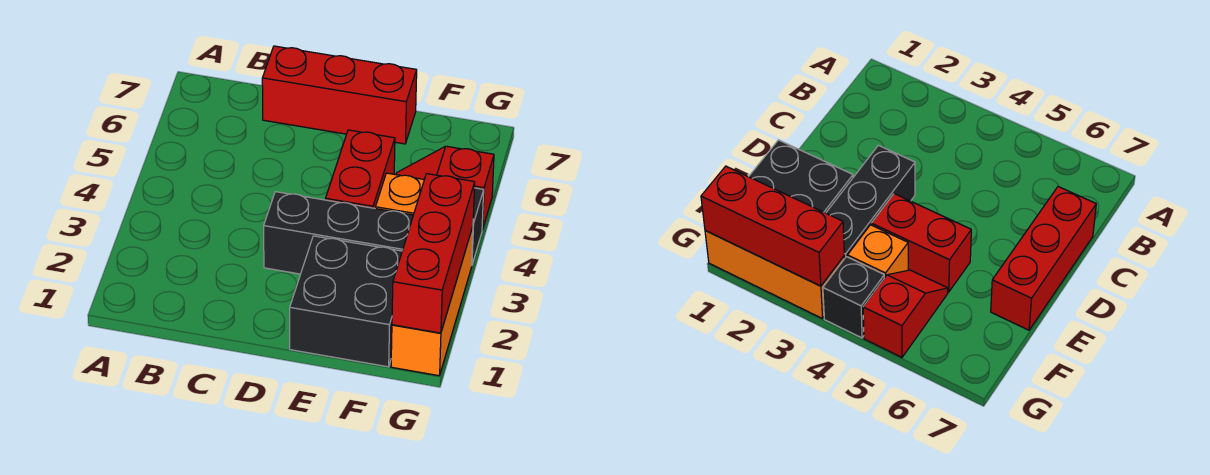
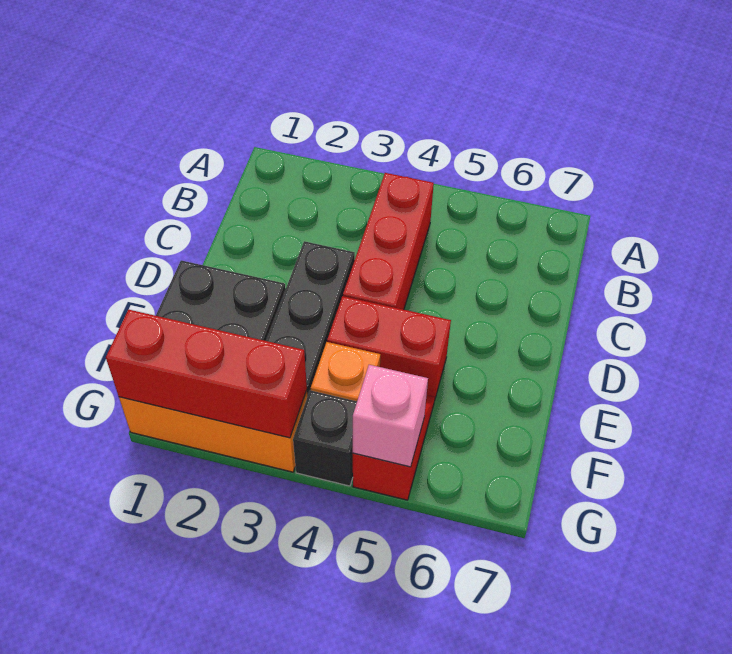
red brick C7:E7 level 1 -> red brick B4:D4 level 1
none -> pink brick G5 level 2

